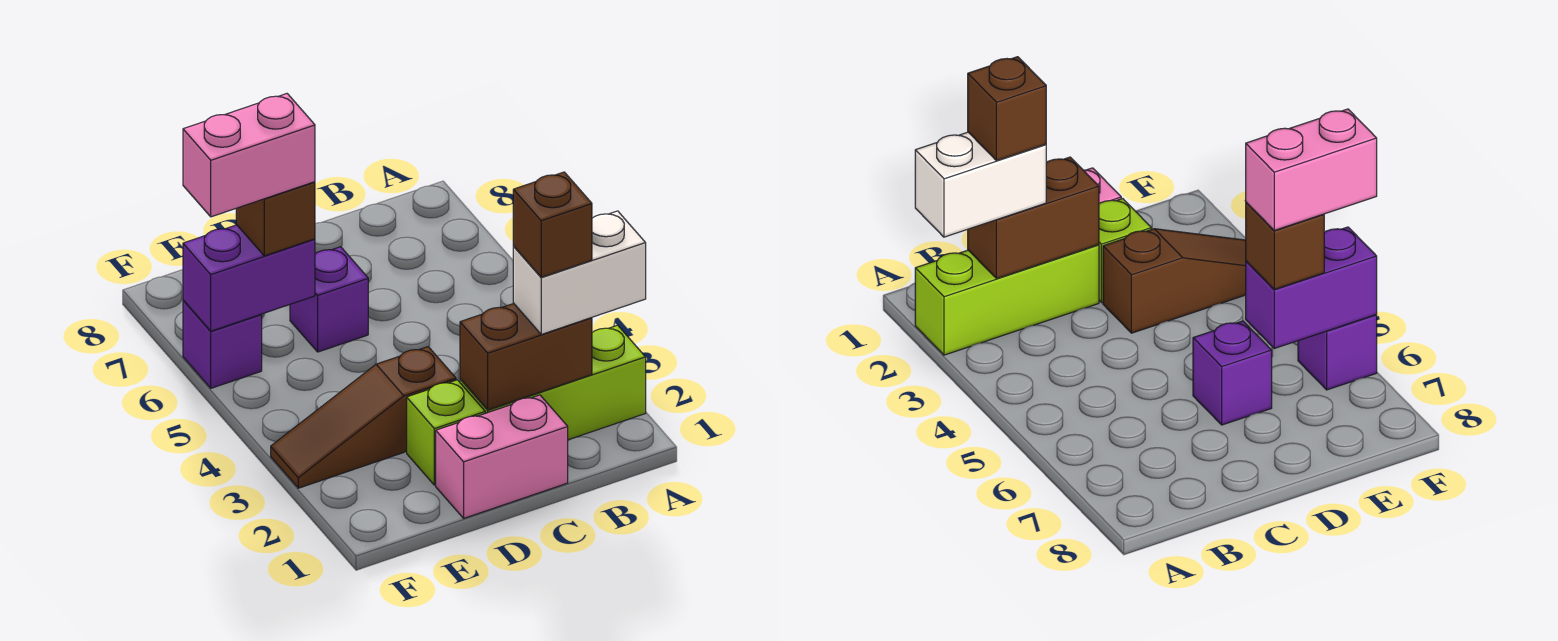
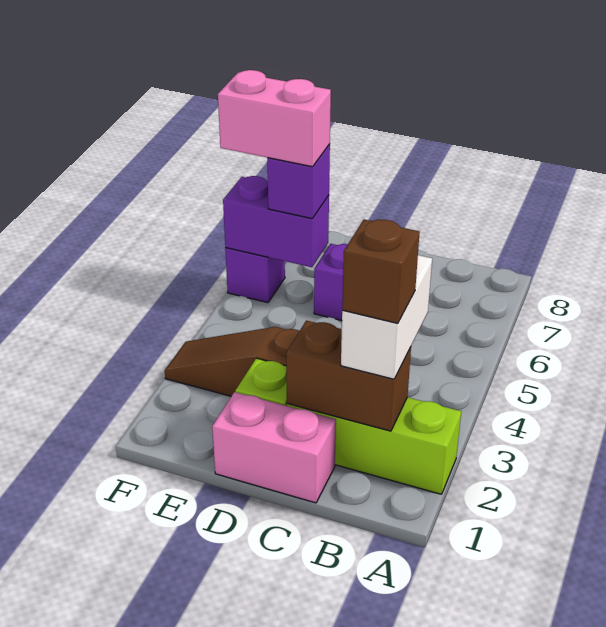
white brick A2:B2 level 3 -> white brick B2:B3 level 3
brown brick E6 level 3 -> purple brick E6 level 3

